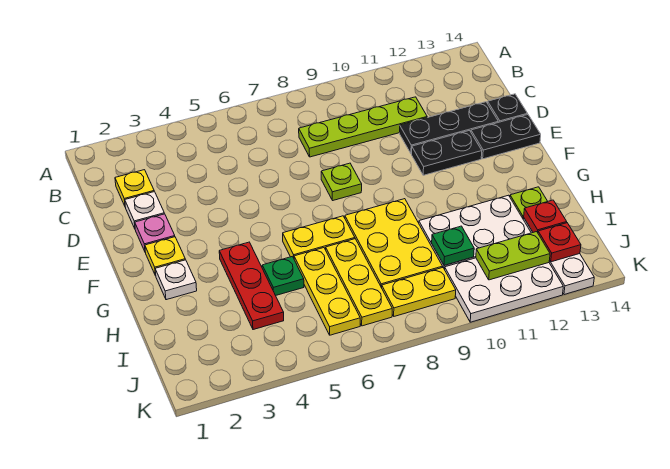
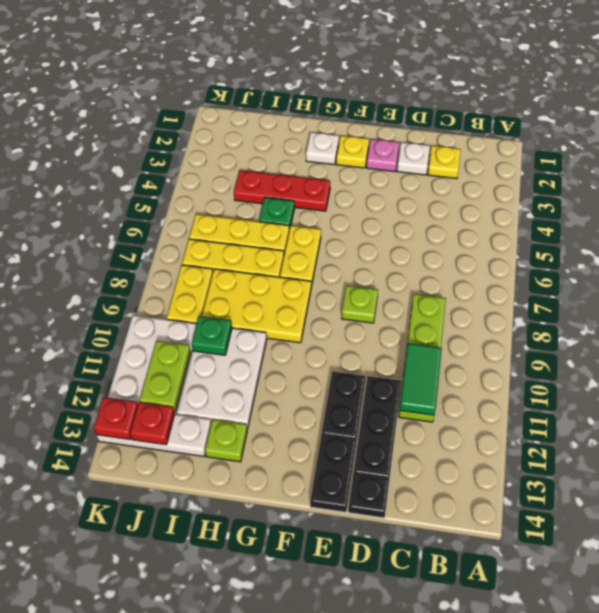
none -> green tile C10:C11 level 2
red plate I13 level 2 -> red plate K13 level 2

